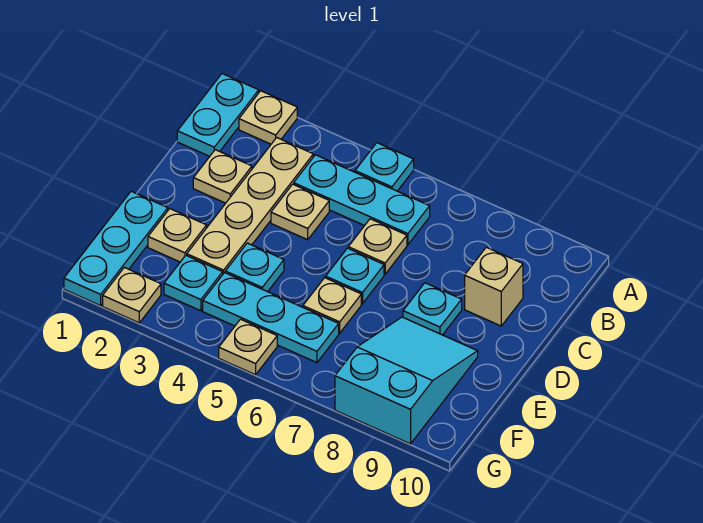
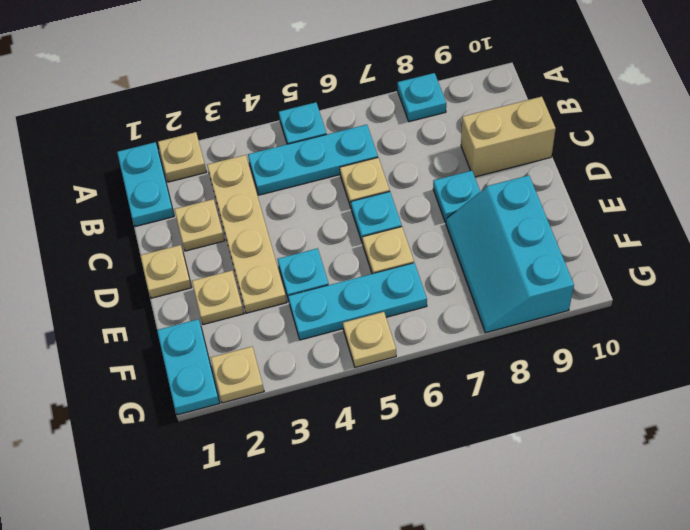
tan plate C4 level 1 -> tan plate D1 level 1
tan brick C9 level 1 -> tan brick C9:C10 level 1
cyan plate E1:G1 level 1 -> cyan plate F1:G1 level 1
cyan slope E8:G9 level 1 top G -> cyan slope E8:G9 level 1 top 9
cyan plate F3 level 1 -> cyan plate A8 level 1

